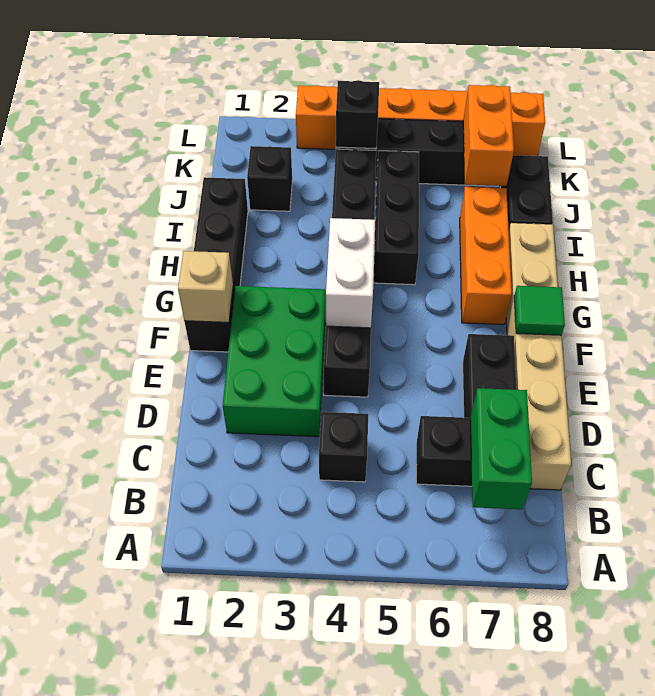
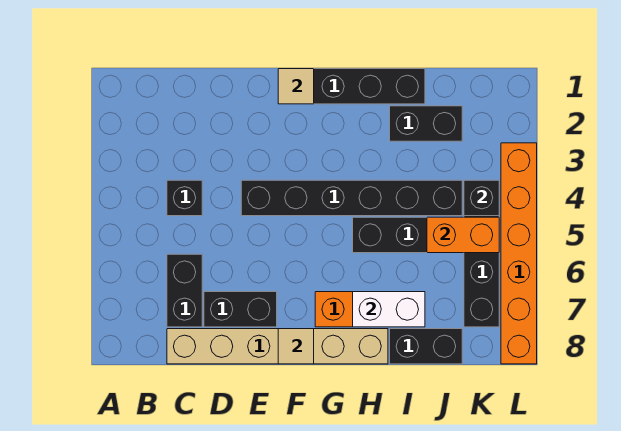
green brick B7:C7 level 2 -> none
green brick D2:F3 level 1 -> none
tan brick F1 level 2 -> tan tile F1 level 2
white brick F4:G4 level 2 -> white brick H7:I7 level 2
green tile F8 level 2 -> tan tile F8 level 2
black brick J2 level 1 -> black brick I2:J2 level 1
orange brick J7:K7 level 2 -> orange brick J5:K5 level 2

